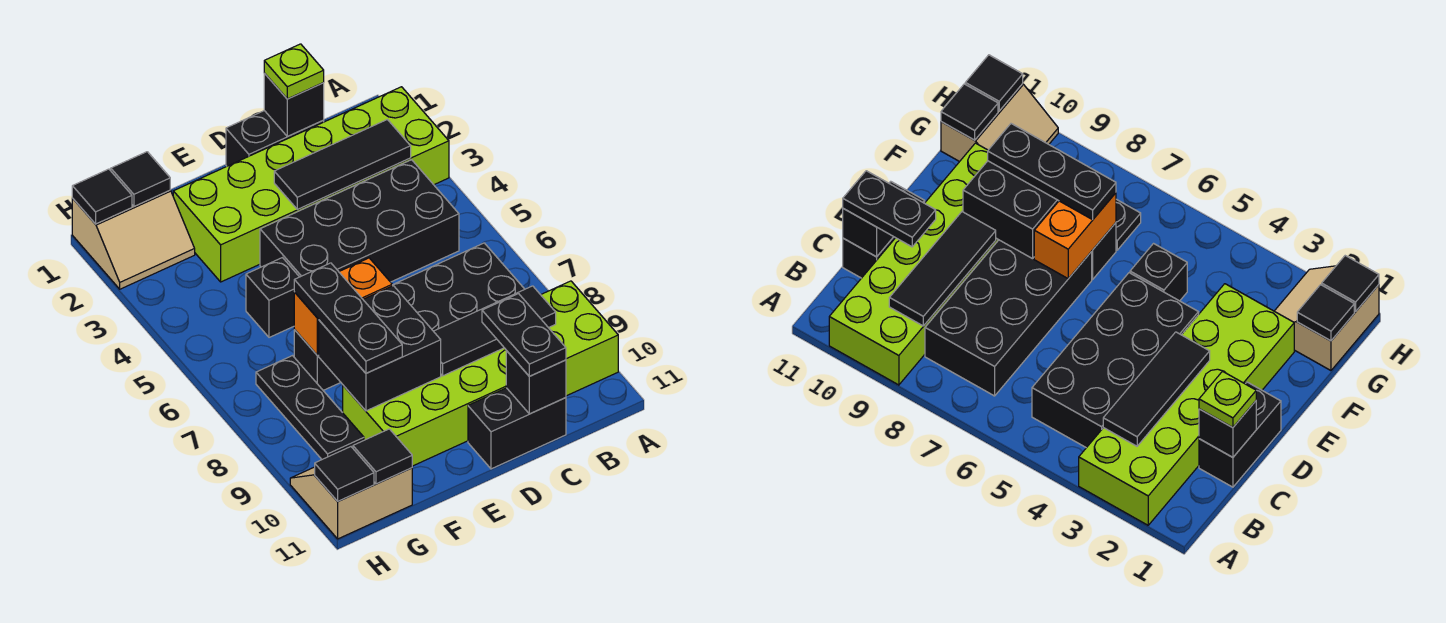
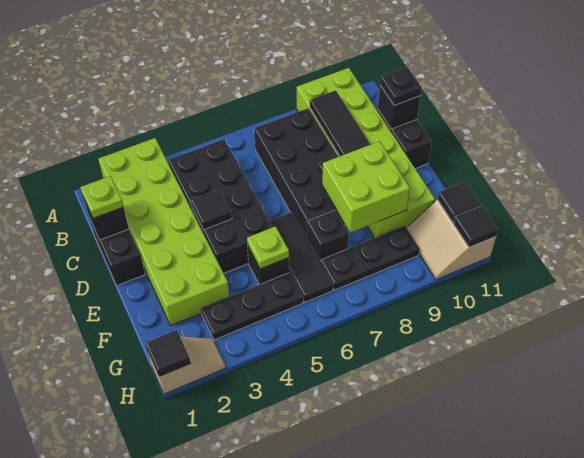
black tile B3:D3 level 2 -> black tile E6:G6 level 1
black plate C10:C11 level 3 -> black plate C11 level 3
orange brick E7:F7 level 2 -> none
black brick E8:F9 level 2 -> lime brick E8:F9 level 2
none -> lime plate F5 level 2
black plate F7:F9 level 3 -> black plate G3:G5 level 1
tan slope G1:H2 level 1 top 1 -> tan slope H1:H2 level 1 top 1
black tile G1 level 2 -> black tile D4 level 2

